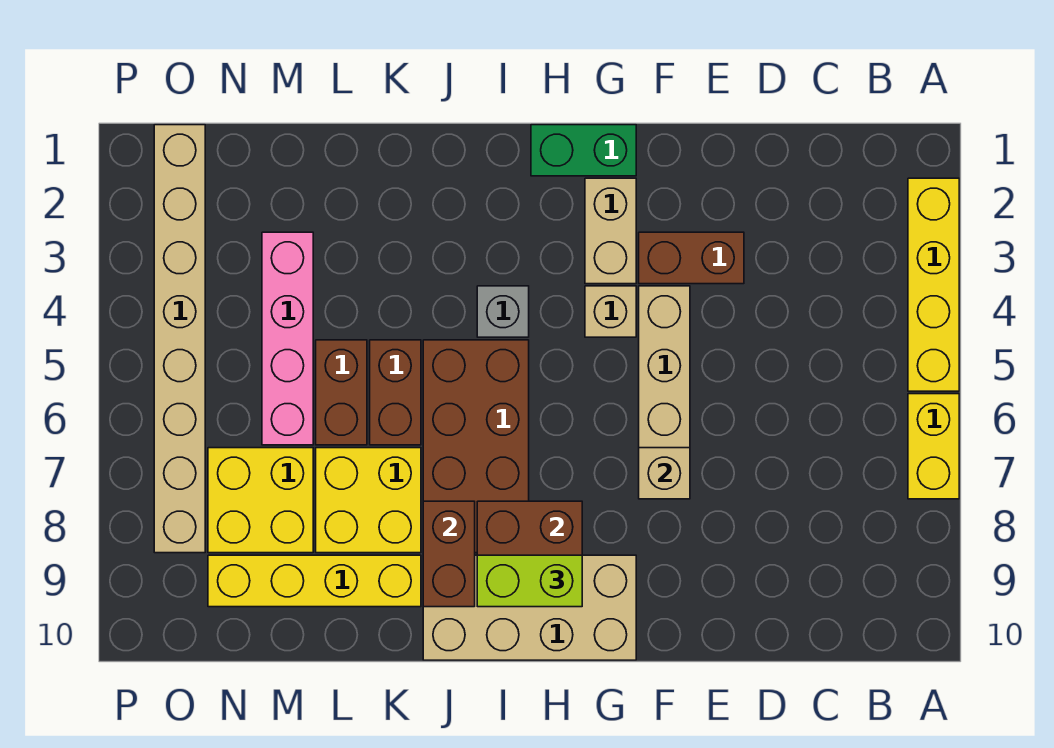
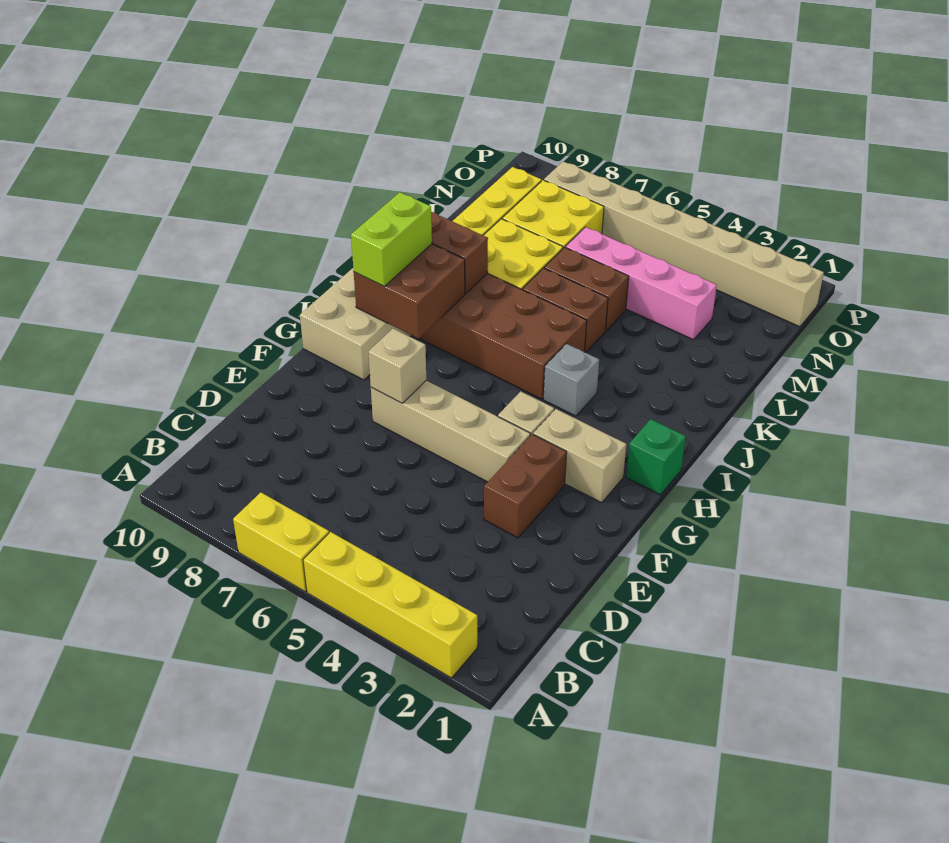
green brick G1:H1 level 1 -> green brick H1 level 1

